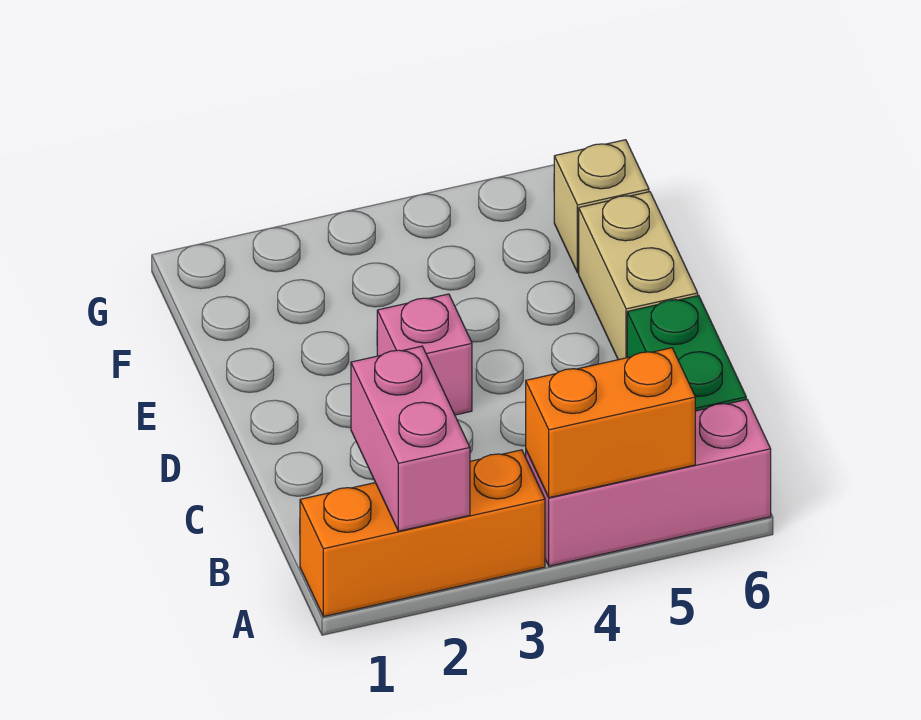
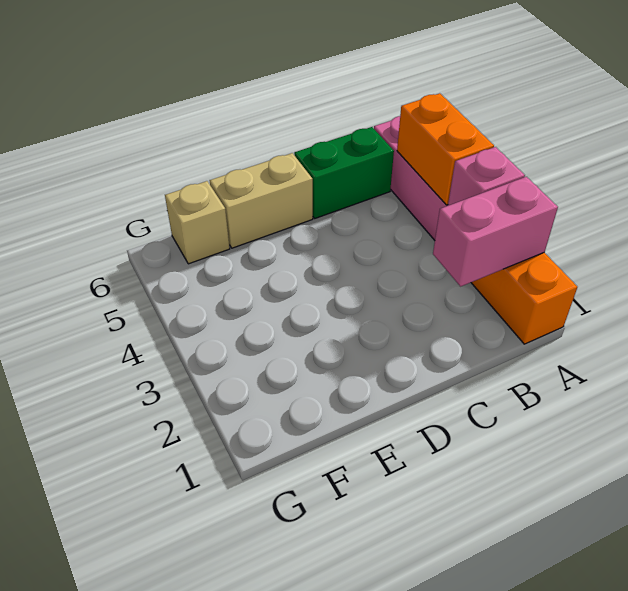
pink brick D3 level 1 -> pink brick A3 level 2

